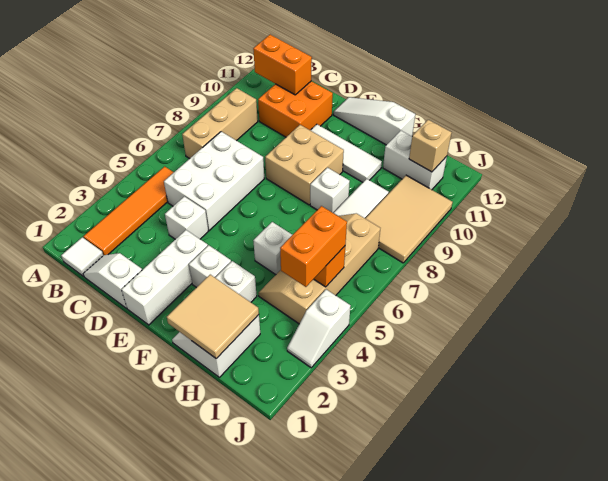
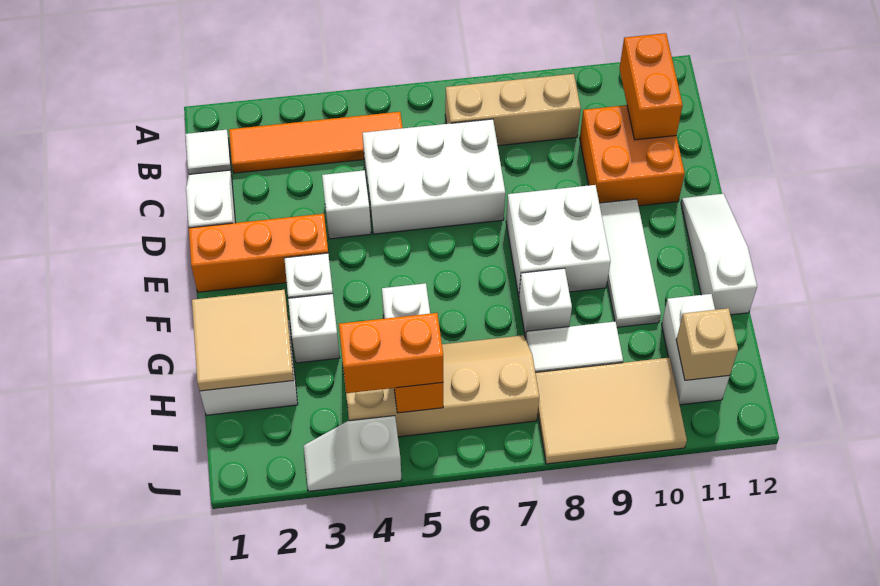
white brick E1:E3 level 1 -> orange brick E1:E3 level 1
tan brick E8:F9 level 1 -> white brick E8:F9 level 1

